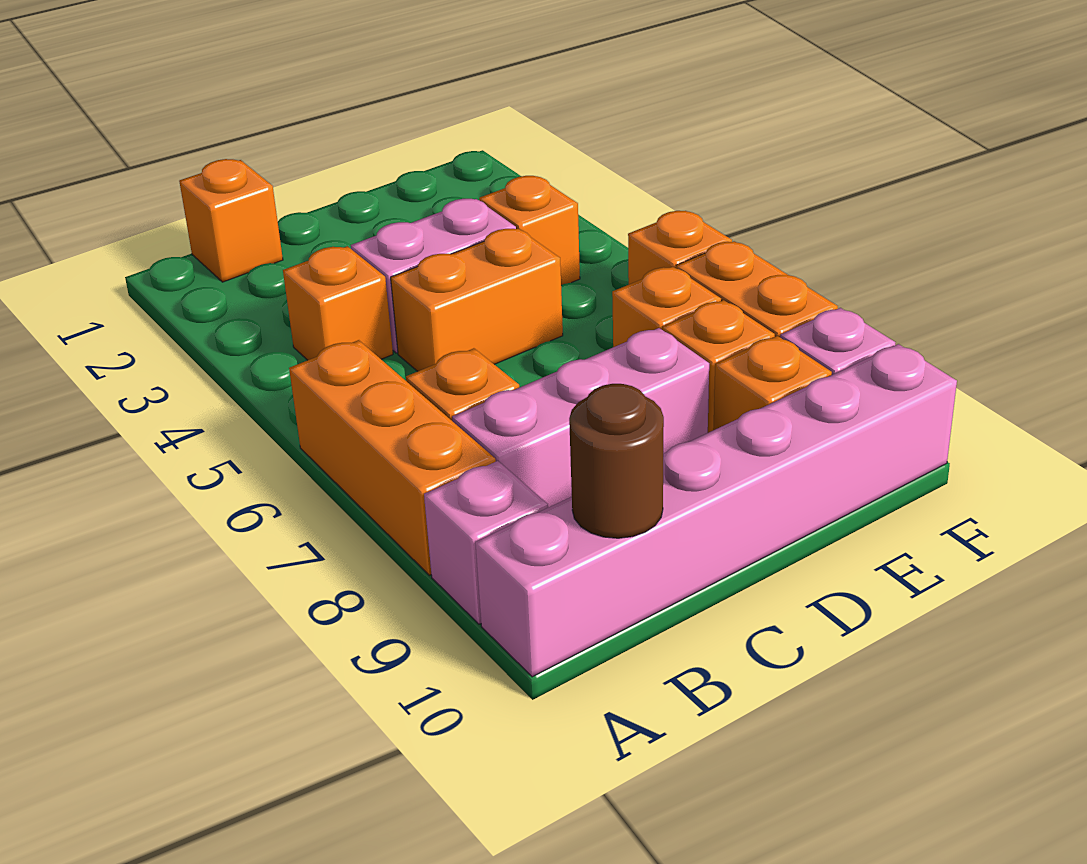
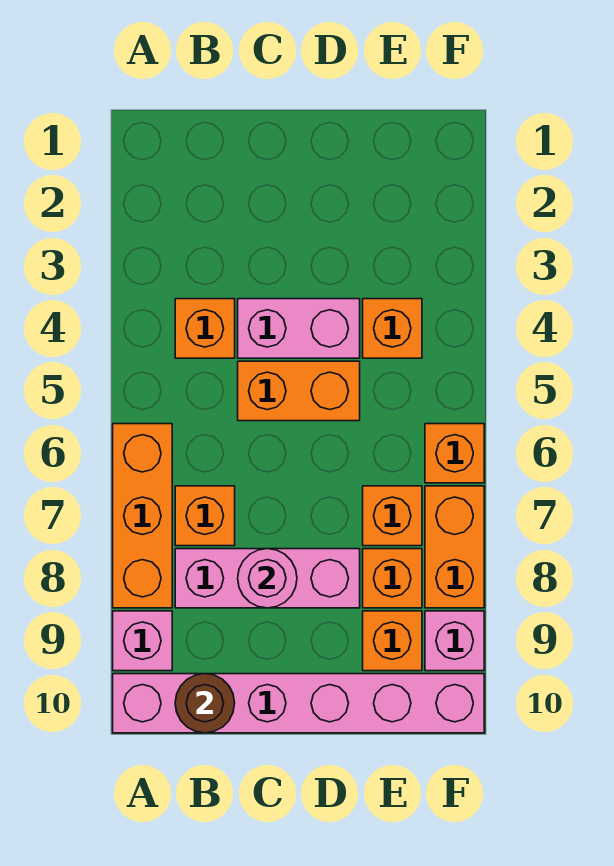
orange brick B1 level 1 -> none
none -> pink round brick C8 level 2

